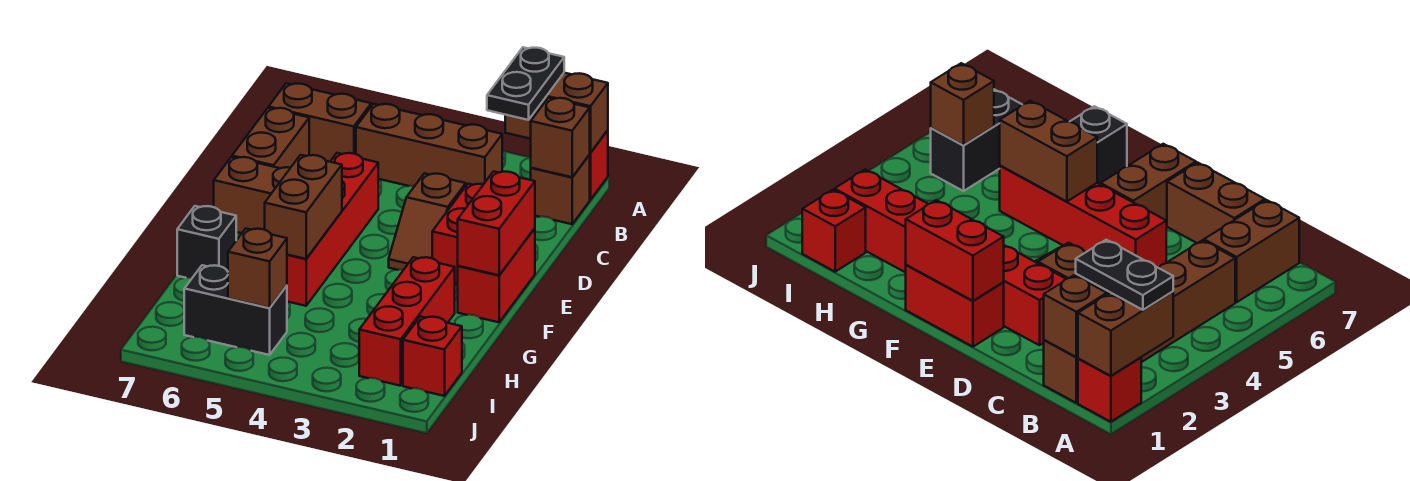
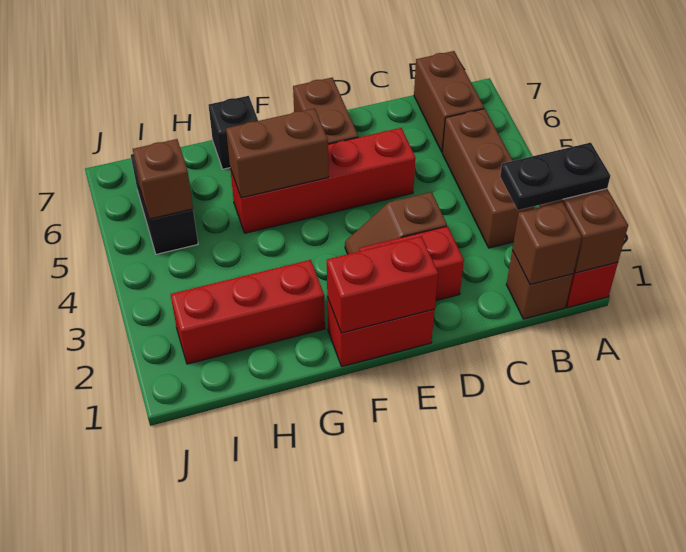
brown brick C7:D7 level 1 -> none
red brick I1 level 1 -> none

